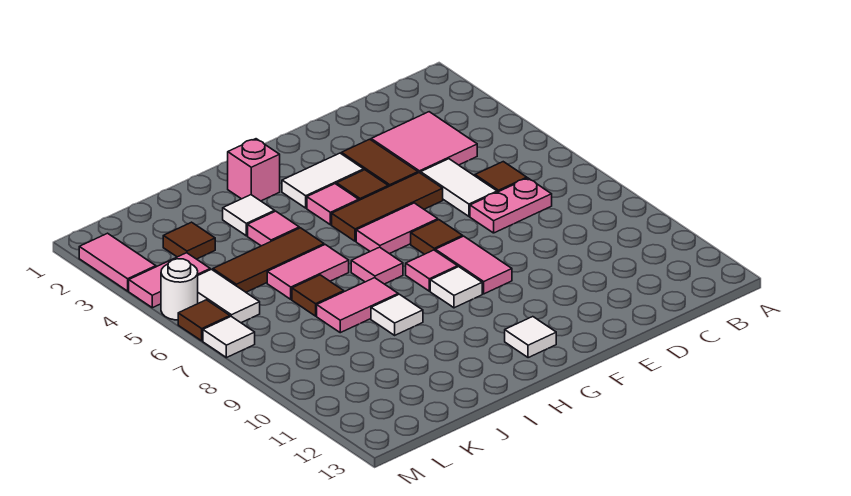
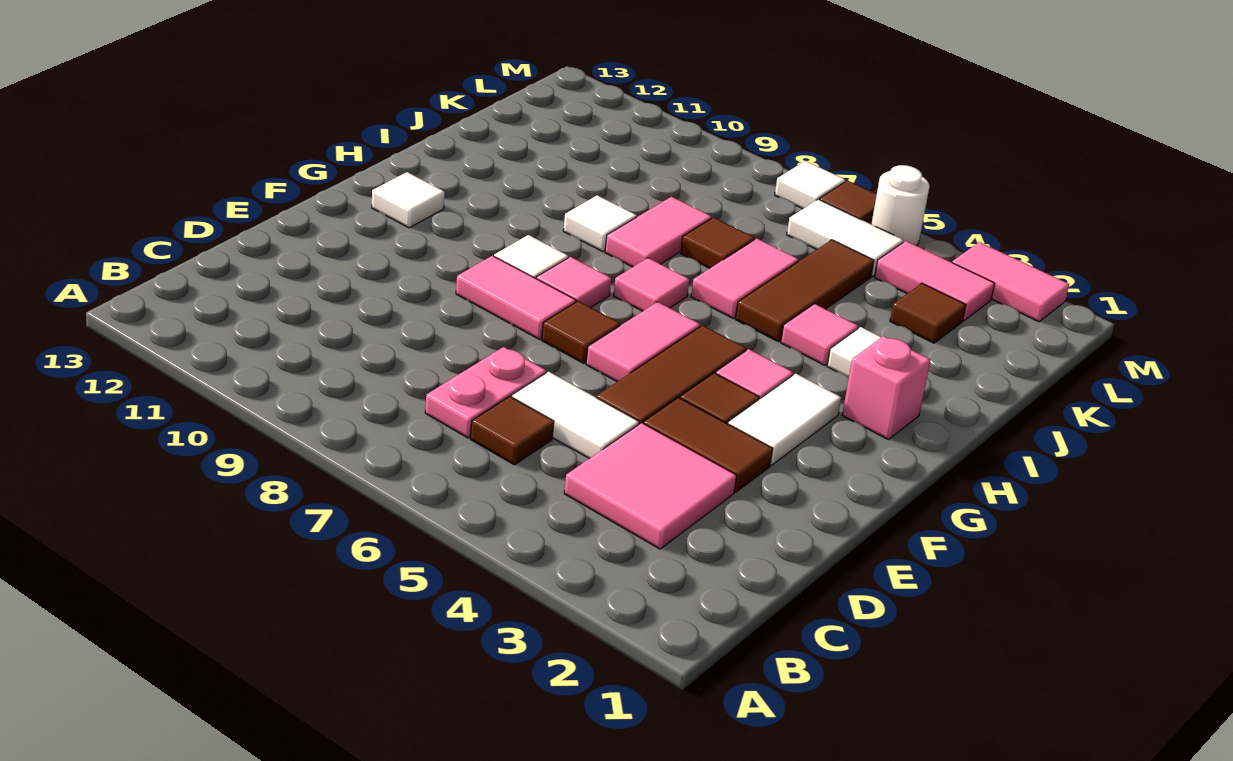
pink tile L4:M4 level 1 -> pink tile L3:L4 level 1

